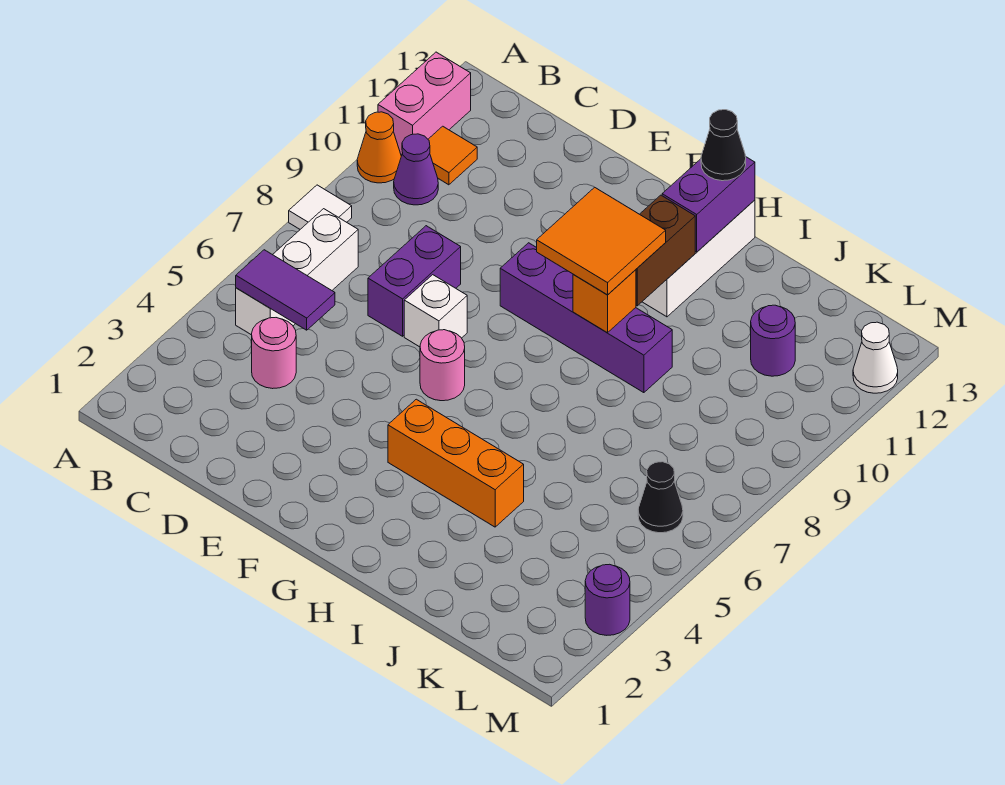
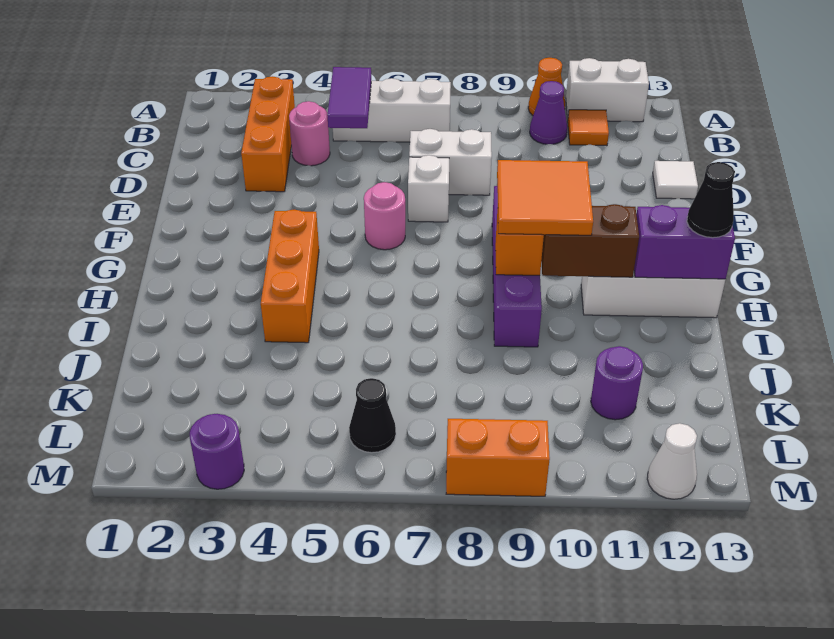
white tile A8 level 1 -> white tile D13 level 1
pink brick A11:A12 level 1 -> white brick A11:A12 level 1
none -> orange brick B3:D3 level 1
purple brick D7:D8 level 1 -> white brick D7:D8 level 1
none -> orange brick M8:M9 level 1

